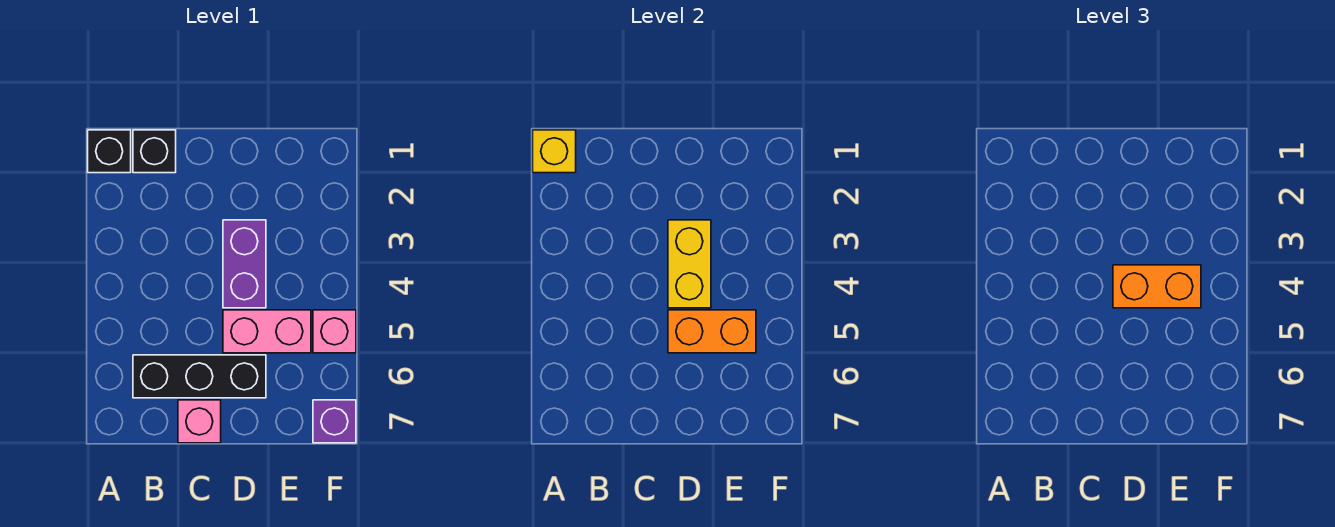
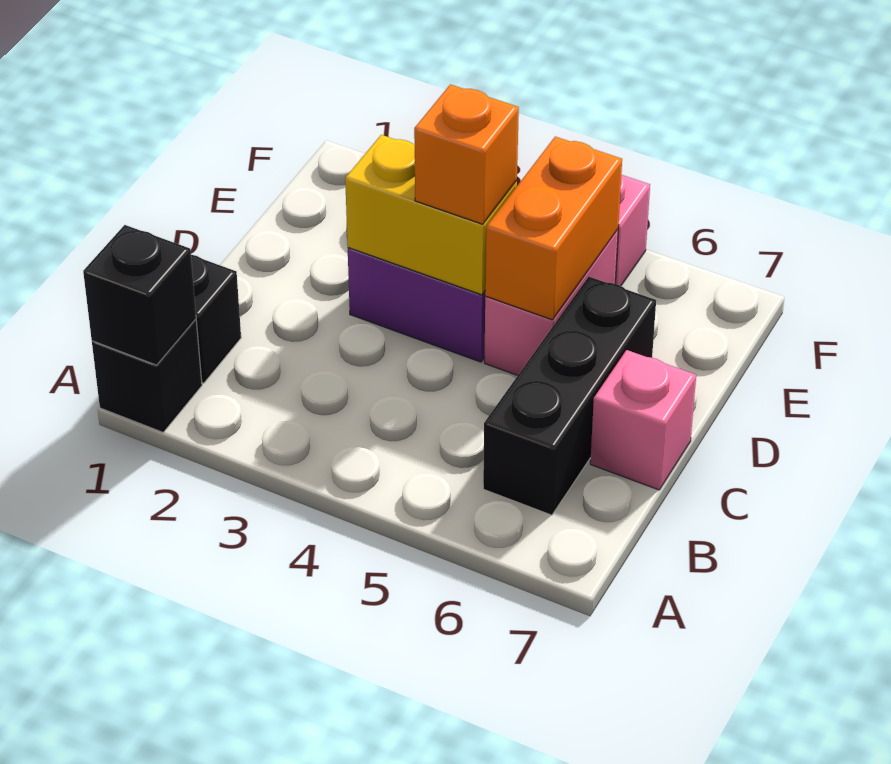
yellow brick A1 level 2 -> black brick A1 level 2
orange brick D4:E4 level 3 -> orange brick D4 level 3
purple brick F7 level 1 -> none

